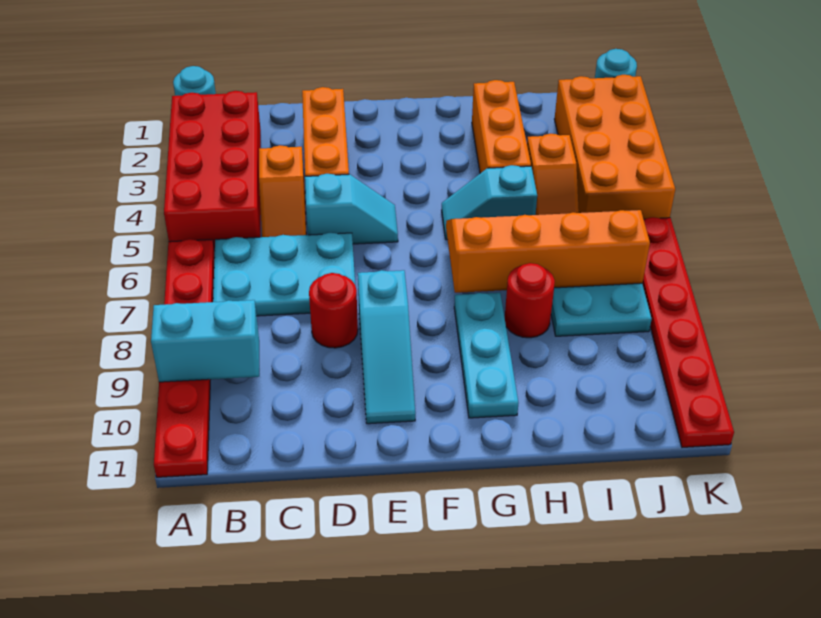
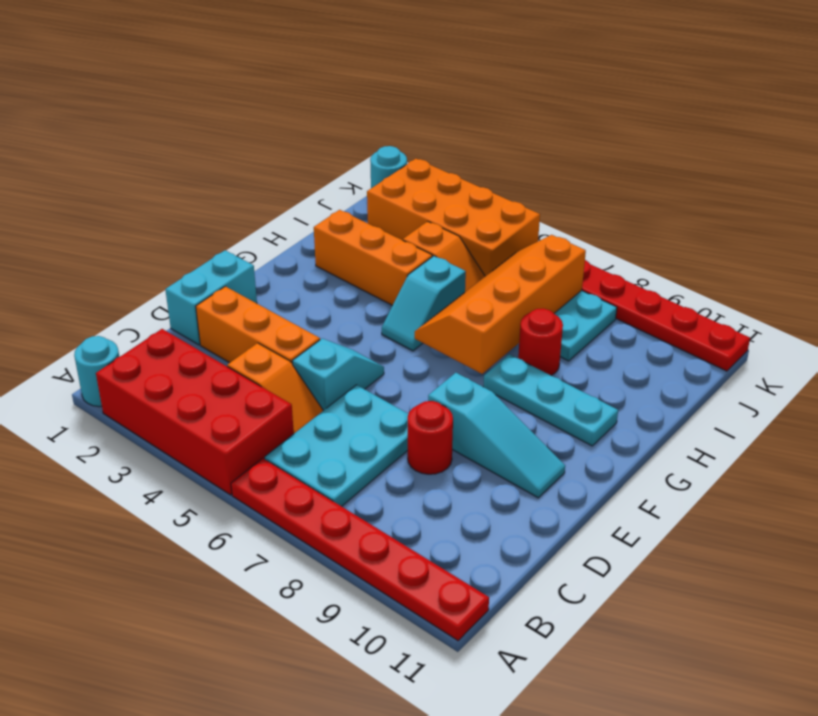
cyan brick A9:B9 level 2 -> cyan brick D1:E1 level 1

